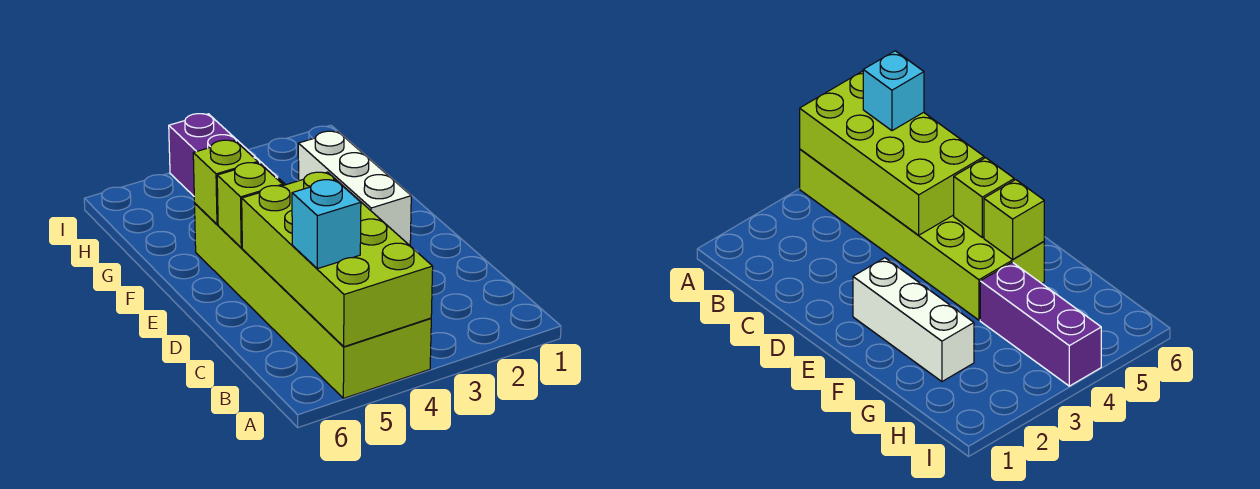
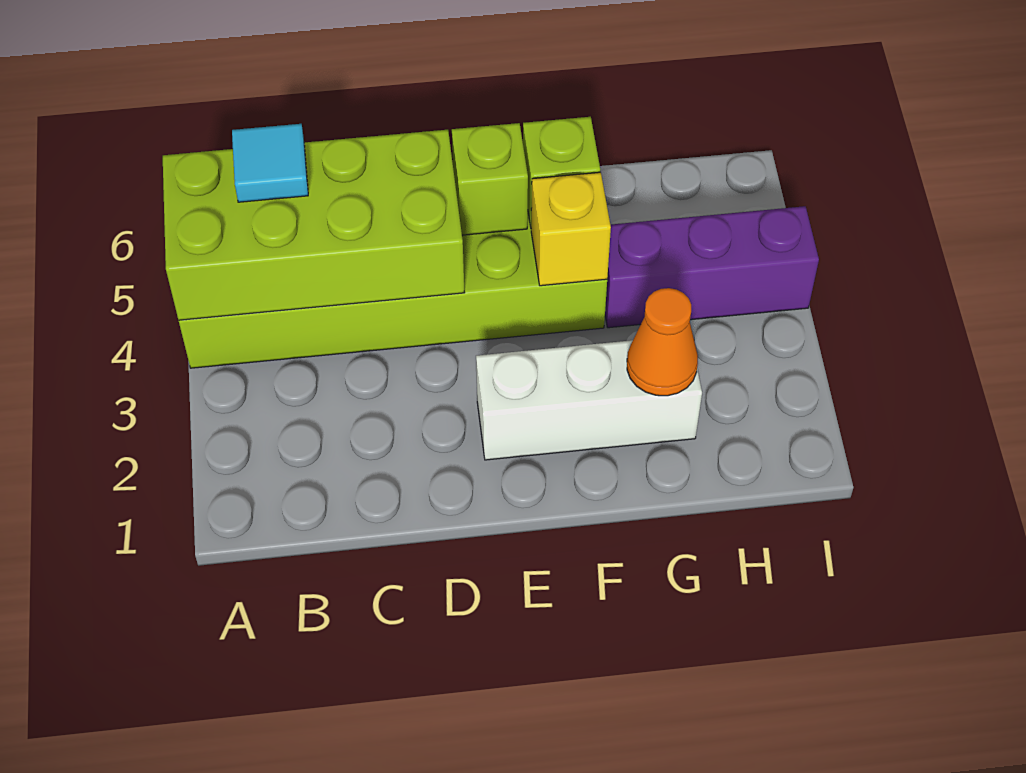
cyan brick B5 level 3 -> cyan tile B5 level 3
none -> yellow brick F4 level 2
none -> orange cone G2 level 2

